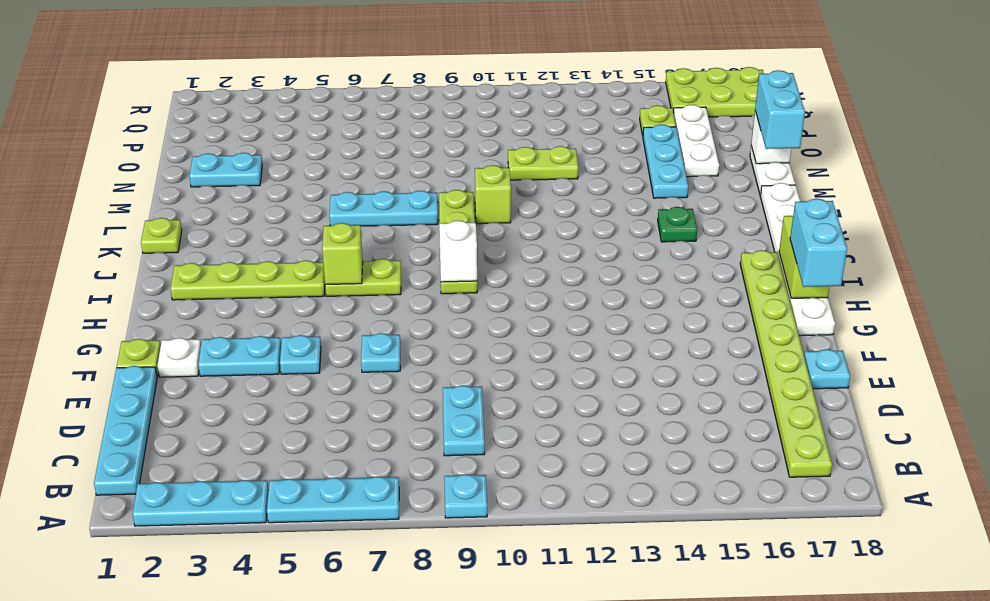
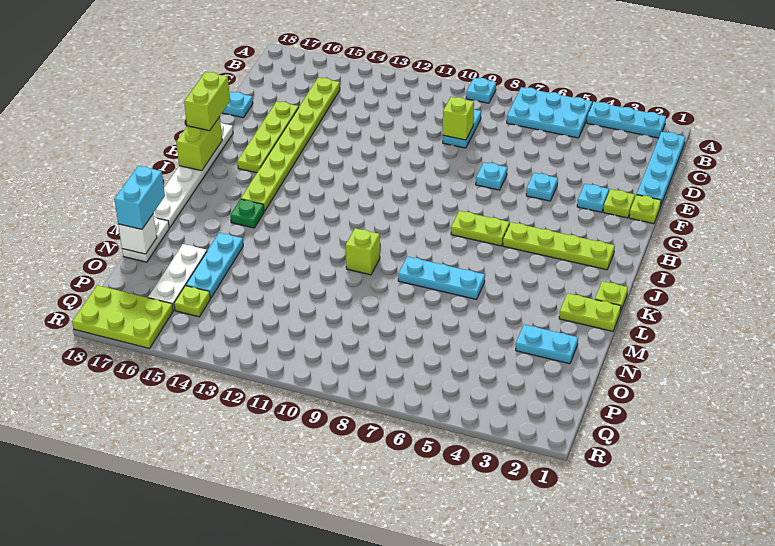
cyan plate A5:A7 level 1 -> cyan plate A5:B7 level 1
lime plate B17:I17 level 1 -> lime plate C15:J15 level 1
white plate F2 level 1 -> lime plate F2 level 1
cyan plate F3:F4 level 1 -> cyan plate F3 level 1
cyan brick G18:H18 level 3 -> lime brick G18:H18 level 3
lime brick I6 level 2 -> lime brick D9 level 2
lime plate I9:L9 level 1 -> lime plate E16:H16 level 1
white brick I9 level 2 -> none
lime plate N11:N12 level 1 -> lime plate L1:L2 level 1

